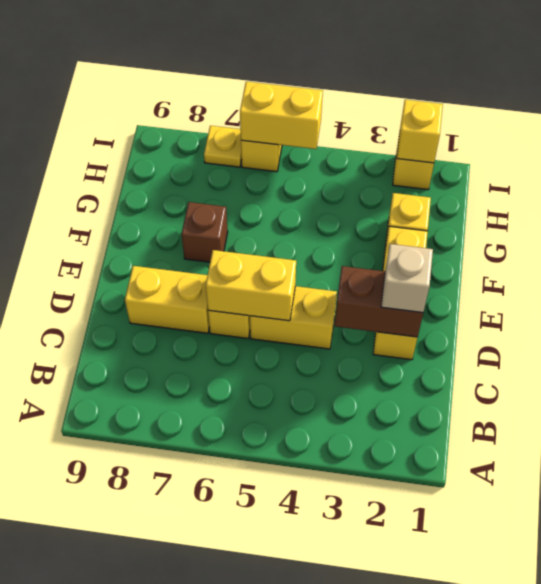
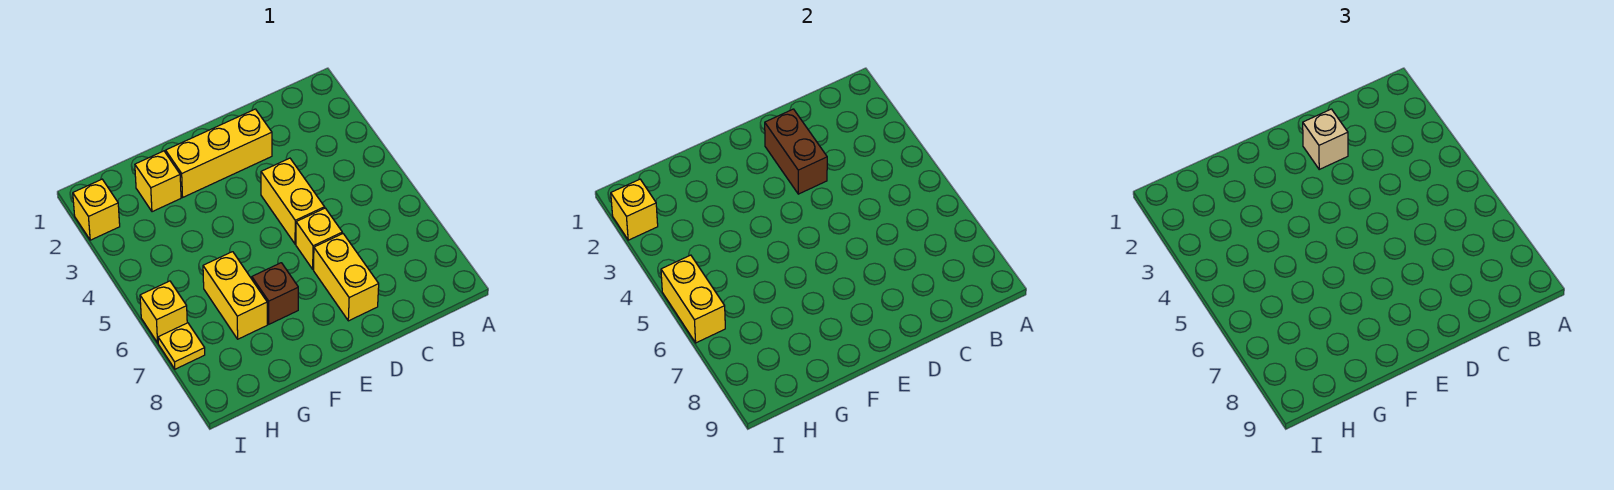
yellow brick D5:D6 level 2 -> yellow brick G6:G7 level 1

